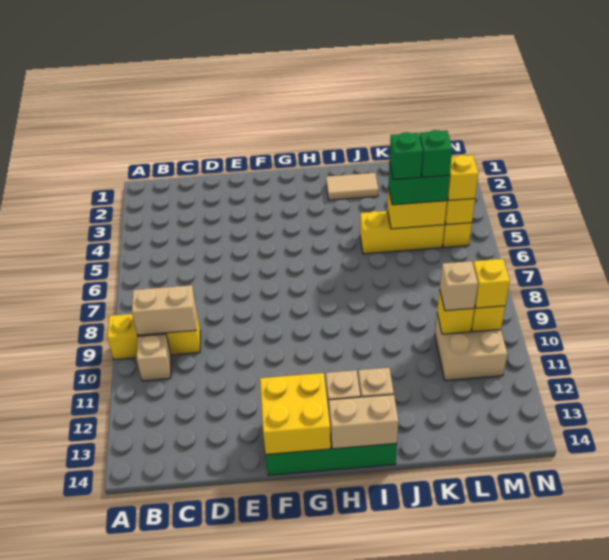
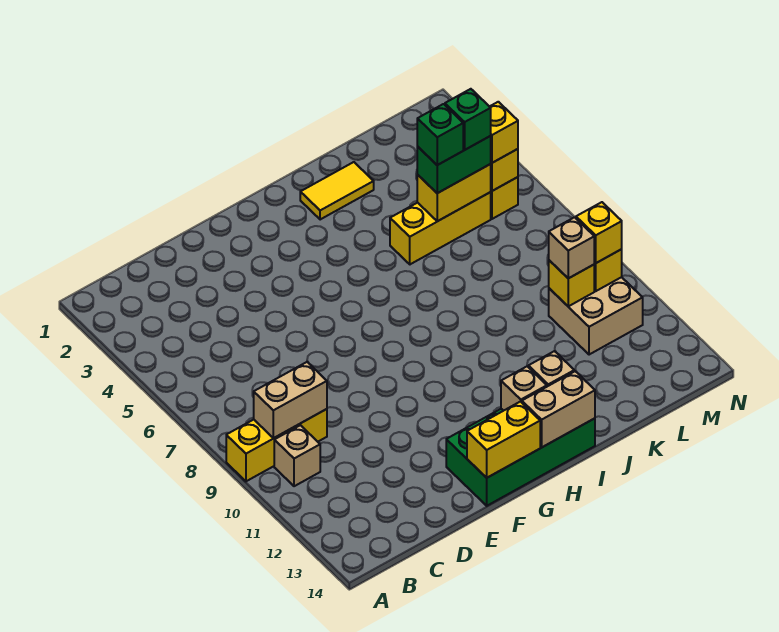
yellow brick F13:G14 level 2 -> yellow brick F14:G14 level 2
tan tile I2:J2 level 1 -> yellow tile I2:J2 level 1

